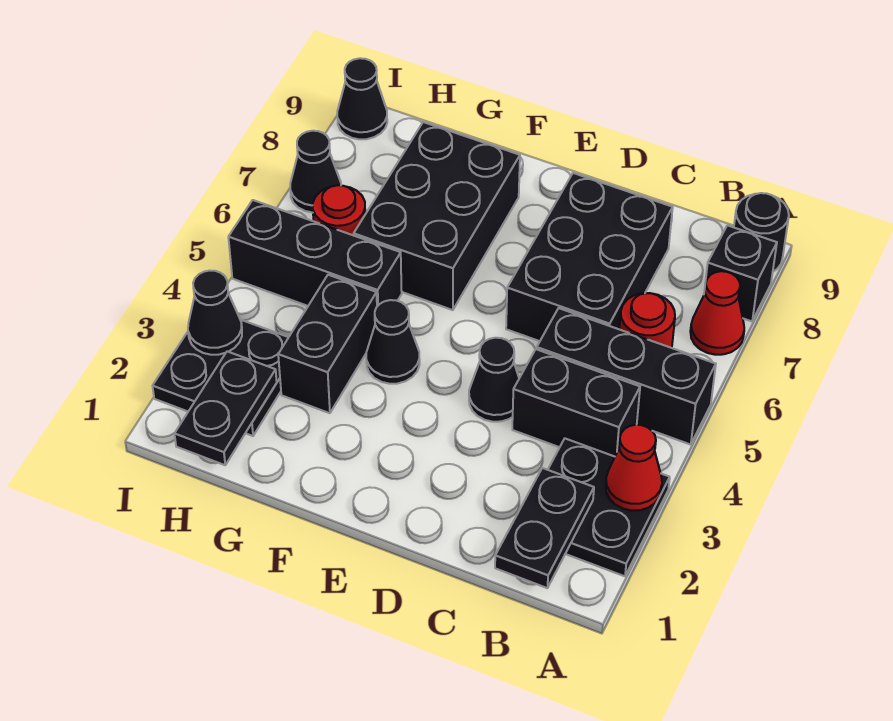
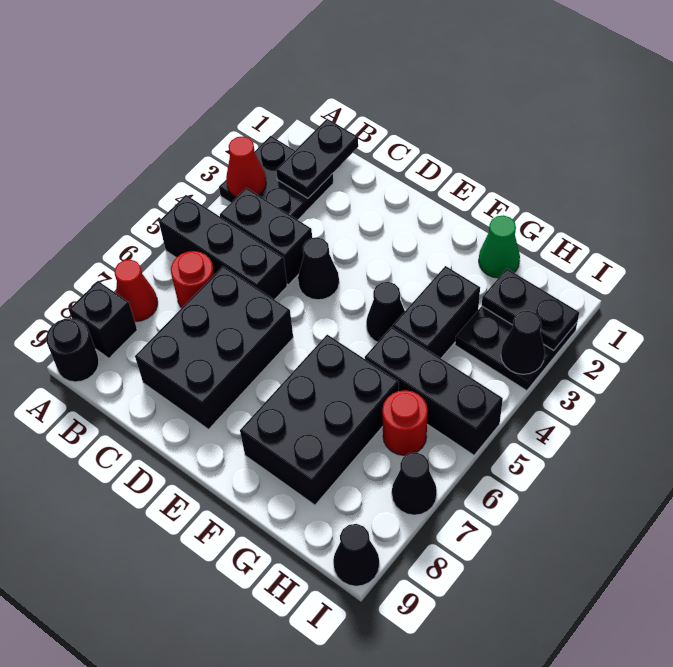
none -> green cone G1 level 1
black plate H1:H2 level 2 -> black plate H2:I2 level 2

